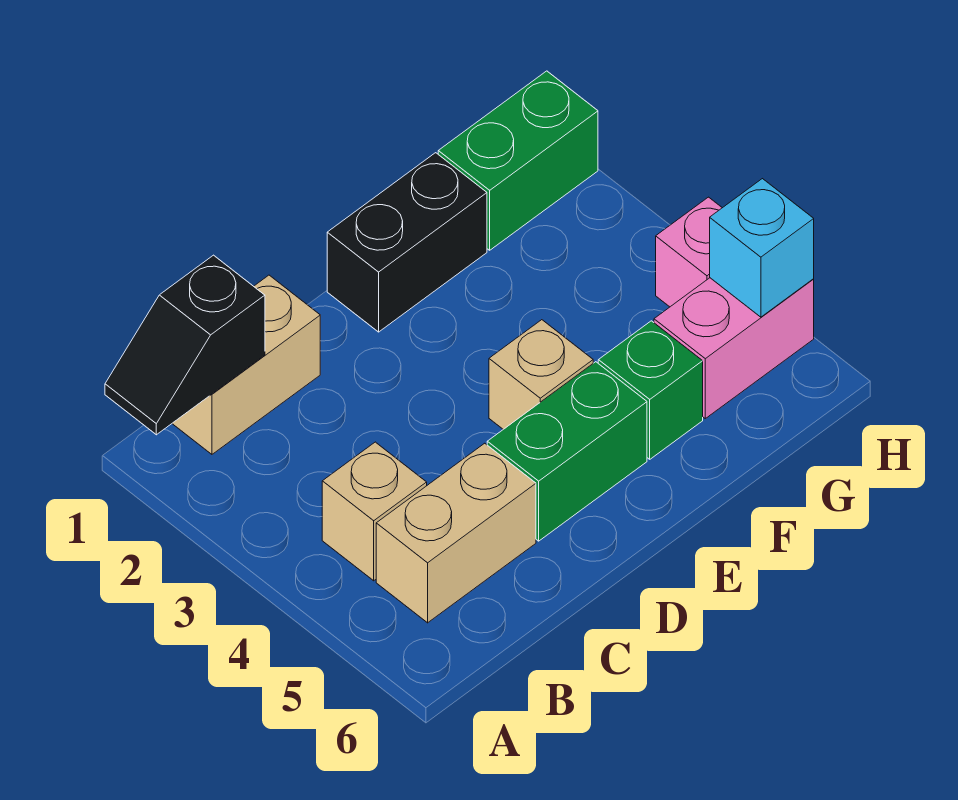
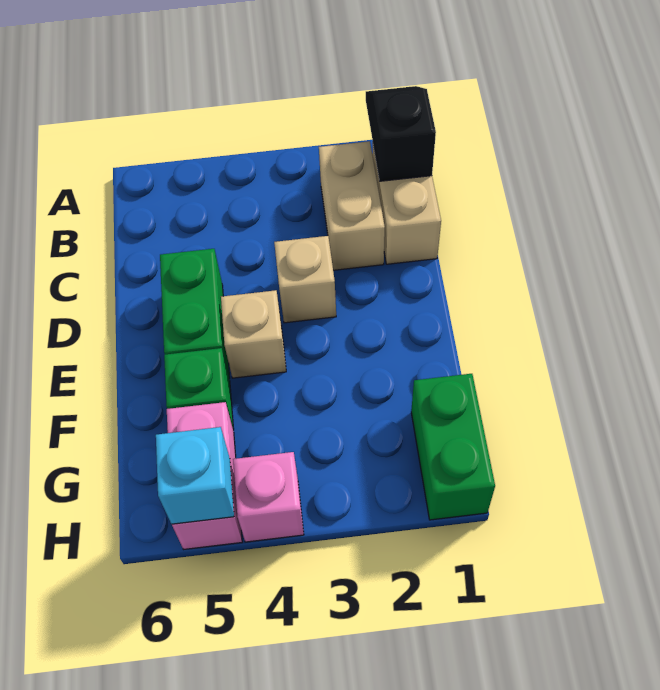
tan brick B4 level 1 -> tan brick D3 level 1
tan brick B5:C5 level 1 -> tan brick B2:C2 level 1
black brick E1:F1 level 1 -> none

